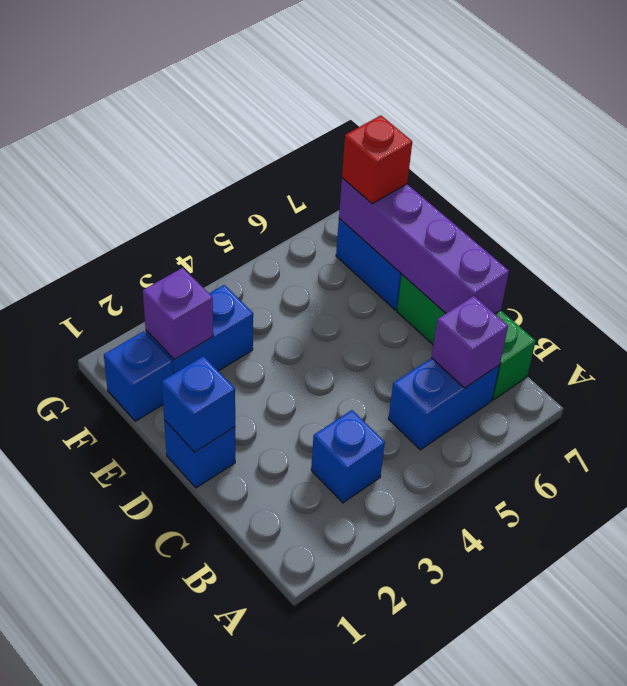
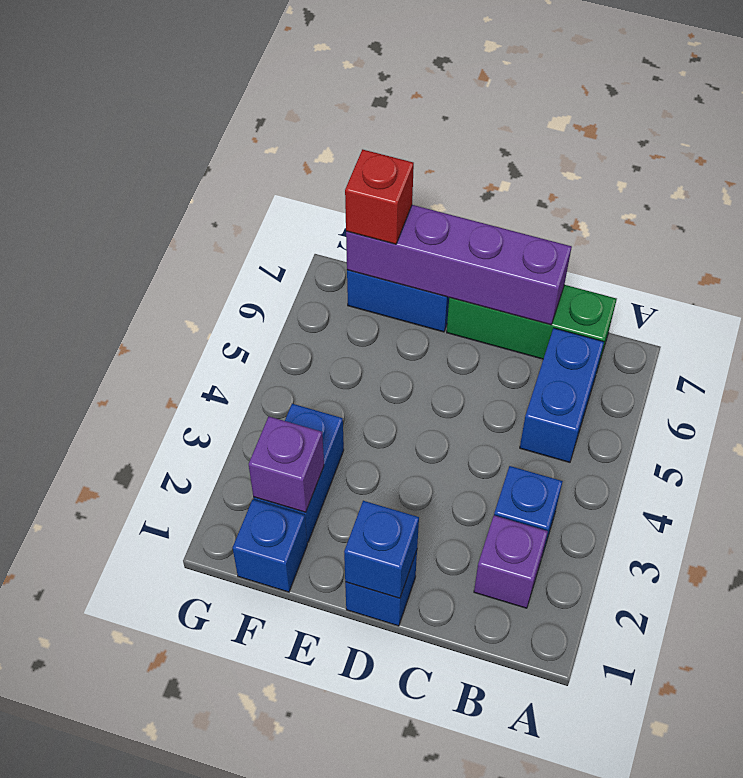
purple brick B6 level 2 -> purple brick B2 level 1

